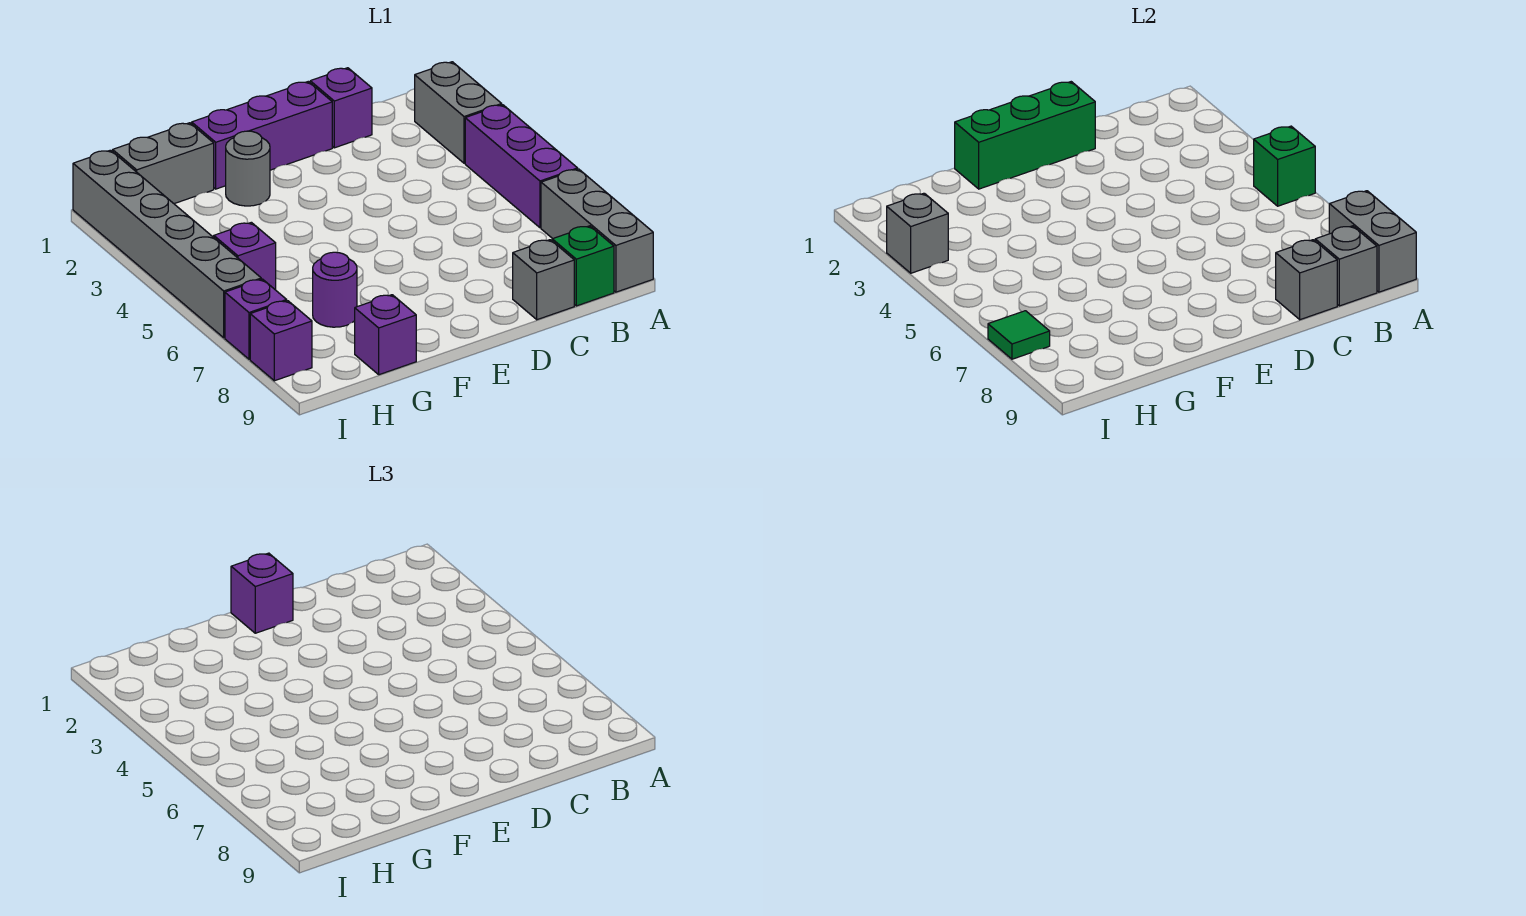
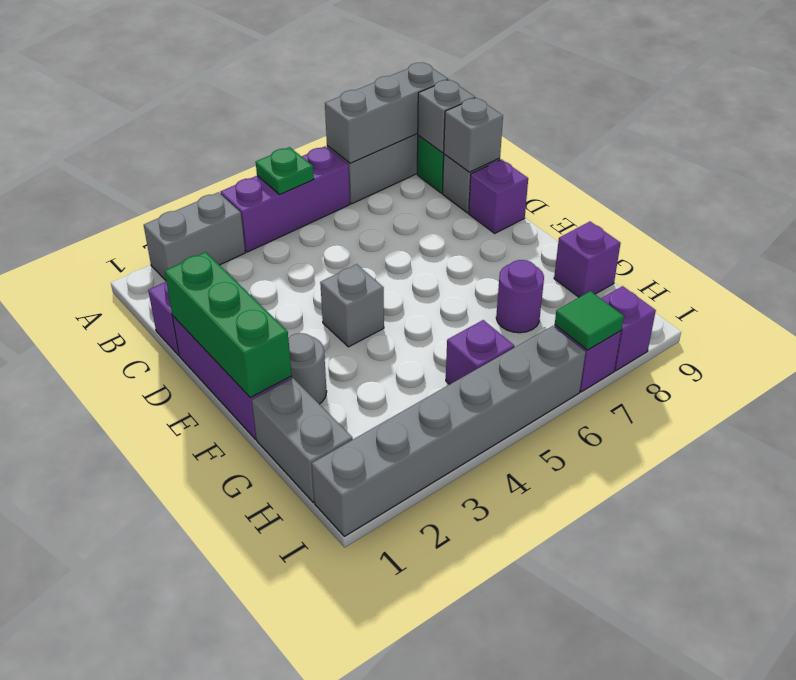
green brick A5 level 2 -> green plate A5 level 2
grey brick A8:A9 level 2 -> grey brick A7:A9 level 2
purple brick E1 level 3 -> purple brick D9 level 1
grey brick I3 level 2 -> grey brick E4 level 1

